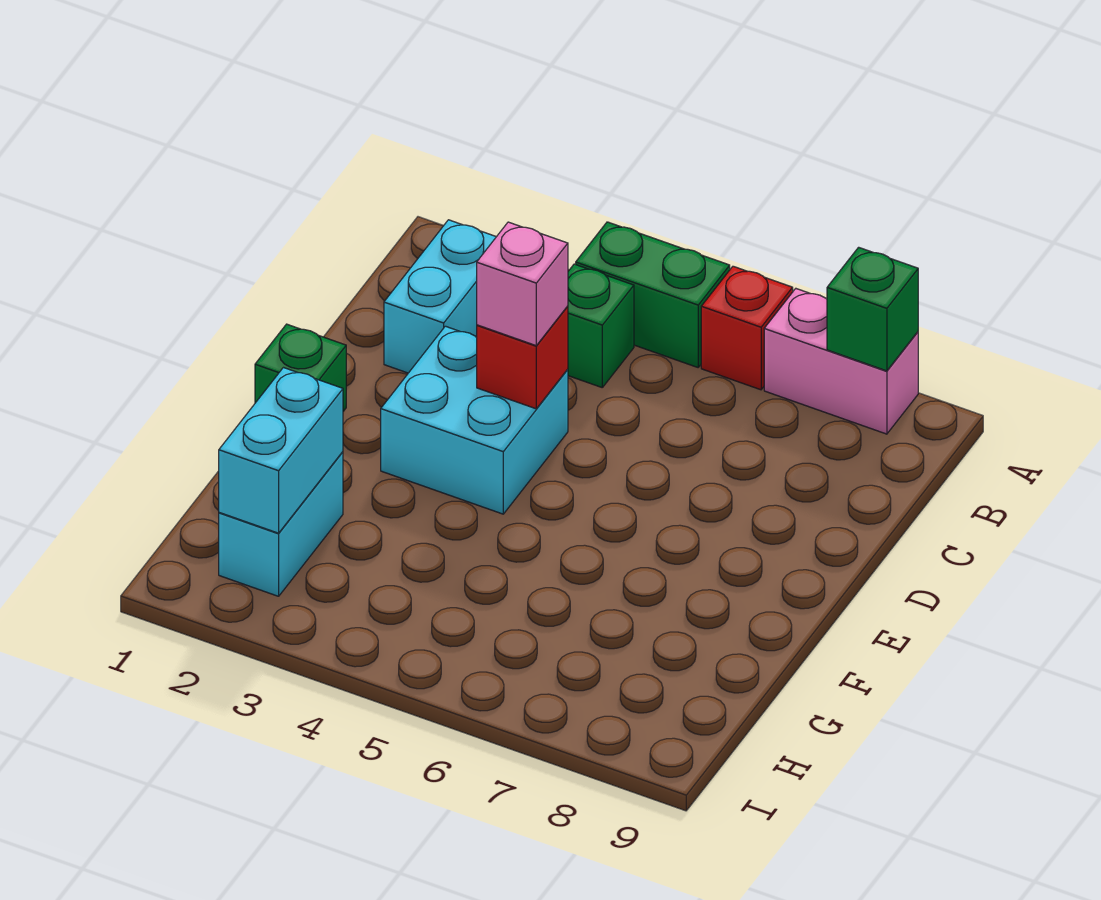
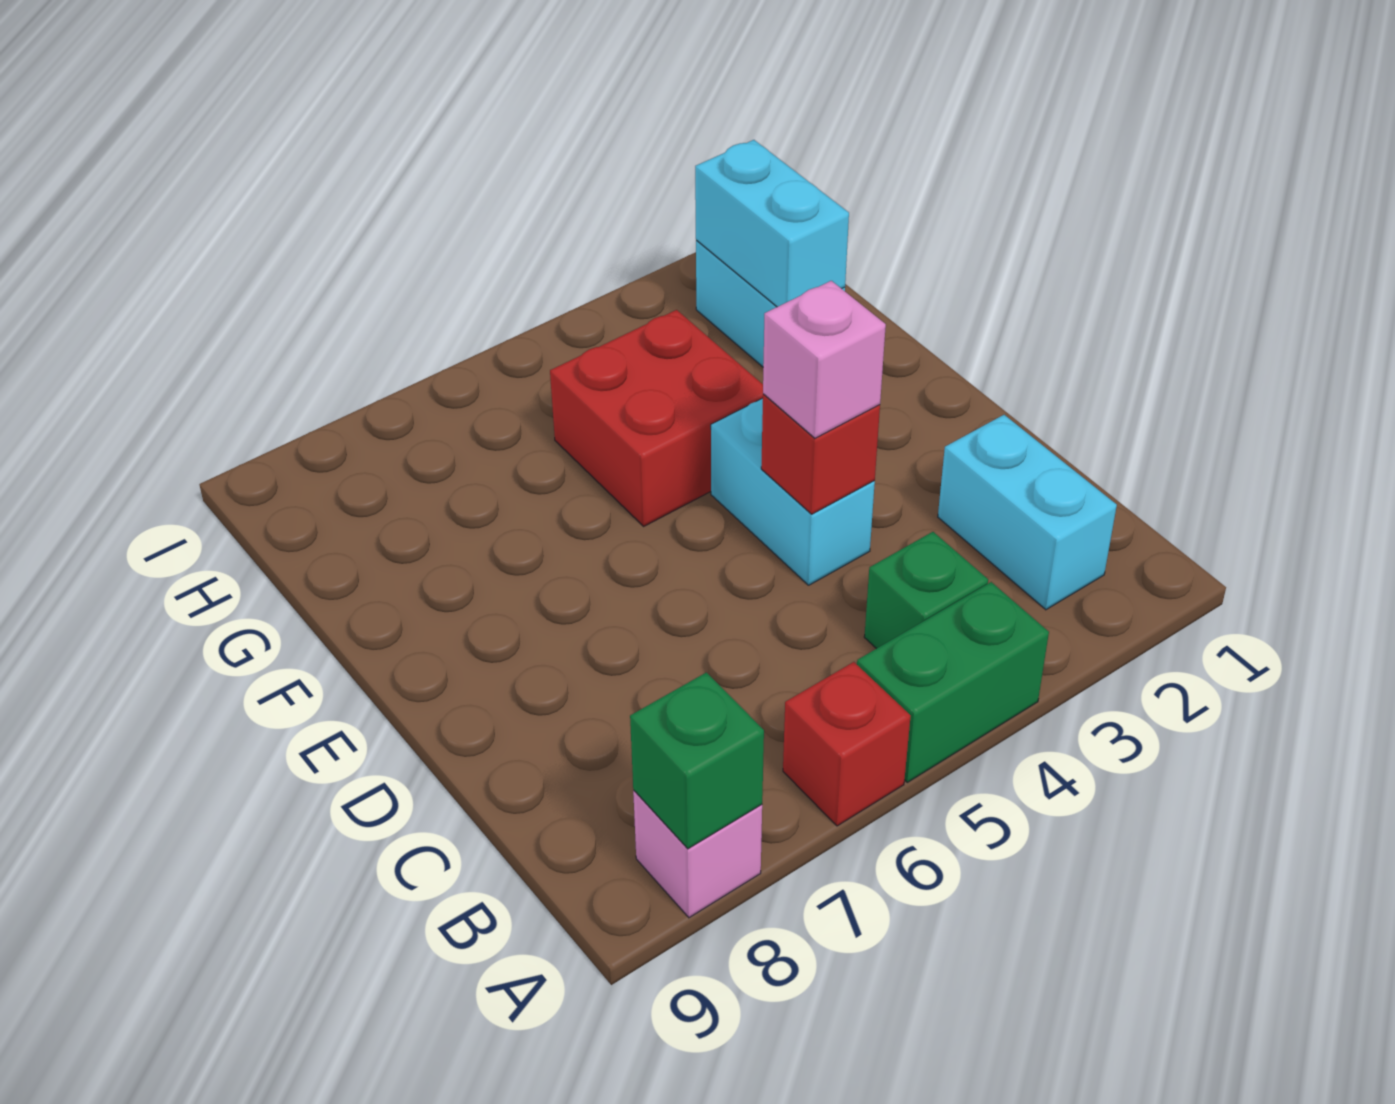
pink brick A7:A8 level 1 -> pink brick A8 level 1
cyan brick D3:E4 level 1 -> cyan brick D4:E4 level 1
green brick E1 level 1 -> none
none -> red brick F4:G5 level 1

